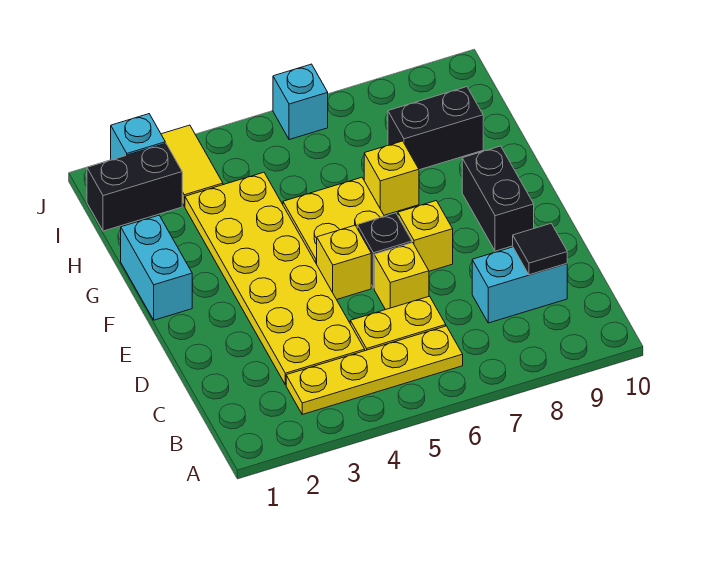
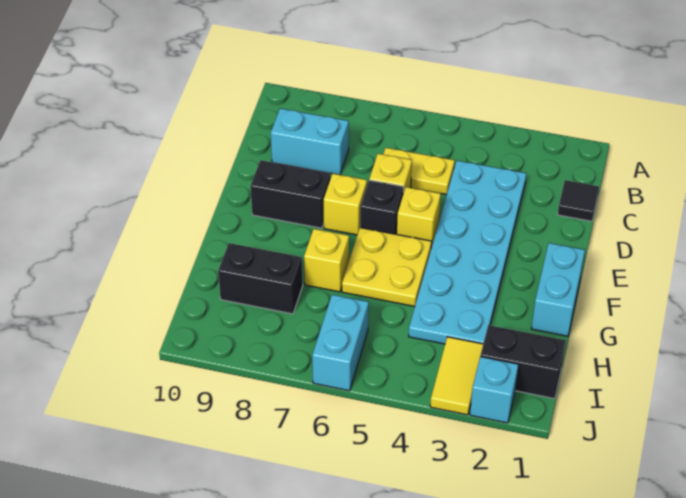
yellow plate B3:B6 level 1 -> none
yellow plate C3:H4 level 1 -> cyan plate C3:H4 level 1
black tile C9 level 2 -> black tile C1 level 1
black brick E9:F9 level 1 -> black brick E8:E9 level 1
cyan brick J6 level 1 -> cyan brick I6:J6 level 1

